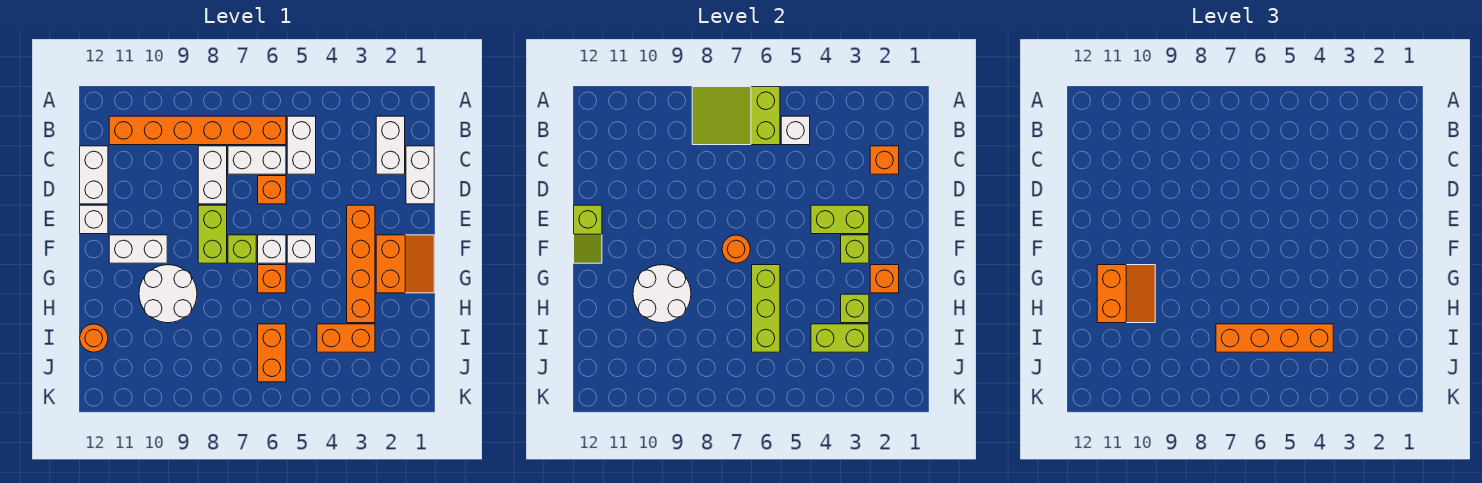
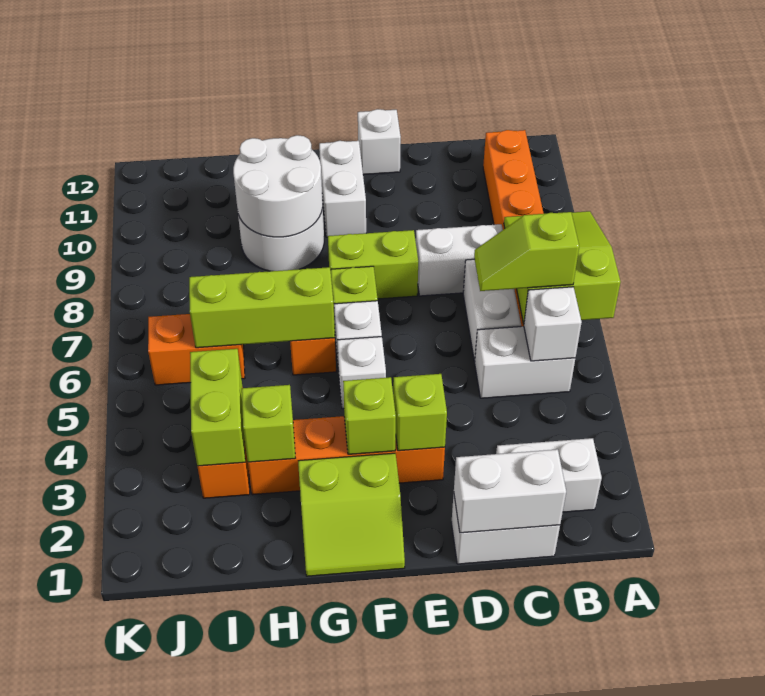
orange brick C2 level 2 -> none
white brick C12:D12 level 1 -> white brick C1:D1 level 2
orange brick D6 level 1 -> none
lime brick E3:E4 level 2 -> lime brick E3 level 2
lime slope E12:F12 level 2 top E -> lime slope B6:C6 level 3 top B
orange slope F1:G2 level 1 top 2 -> lime slope F1:G2 level 1 top 2
orange round brick F7 level 2 -> none
orange brick G2 level 2 -> none
orange slope G10:H11 level 3 top 11 -> none
orange brick I4:I7 level 3 -> none
orange round brick I12 level 1 -> none

